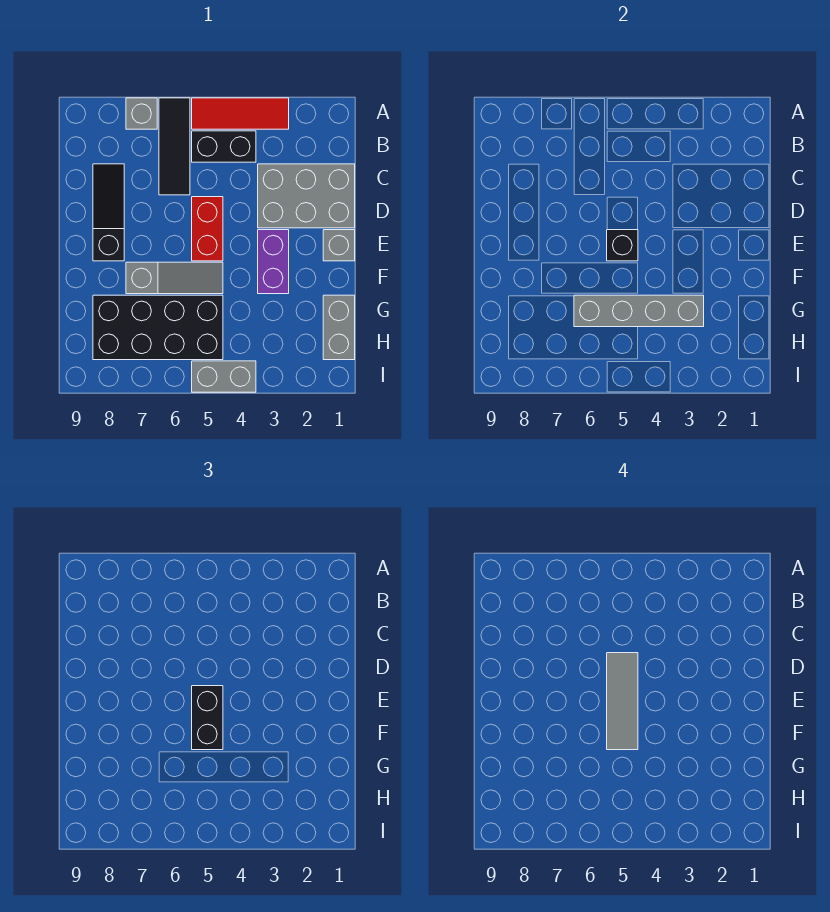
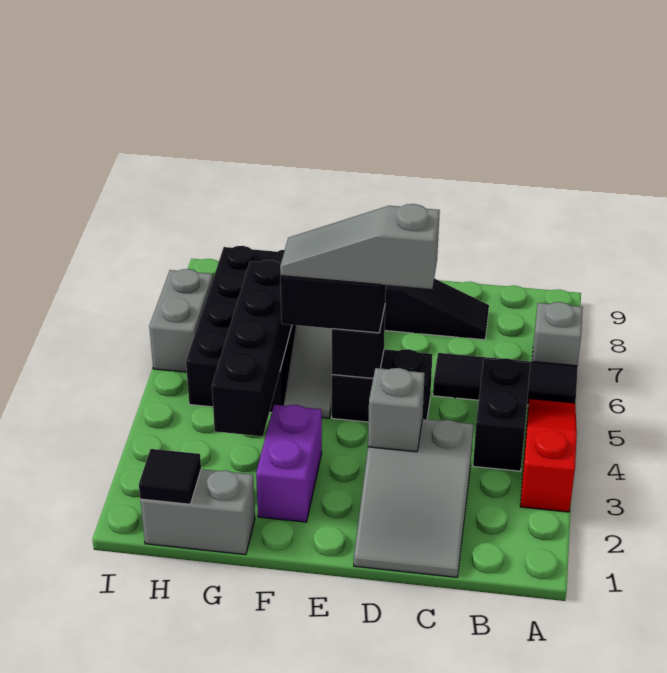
red tile A3:A5 level 1 -> red slope A3:A5 level 1 top 3
grey brick C1:D3 level 1 -> grey slope C1:D3 level 1 top 3
red brick D5:E5 level 1 -> black brick D5:E5 level 1
grey tile D5:F5 level 4 -> grey slope D5:F5 level 4 top D
grey brick E1 level 1 -> grey brick D3 level 2
purple brick E3:F3 level 1 -> purple brick F2:F3 level 1
grey brick G3:G6 level 2 -> black brick G3:G6 level 2
none -> black tile H1 level 2
grey brick I4:I5 level 1 -> grey brick I6:I7 level 1

